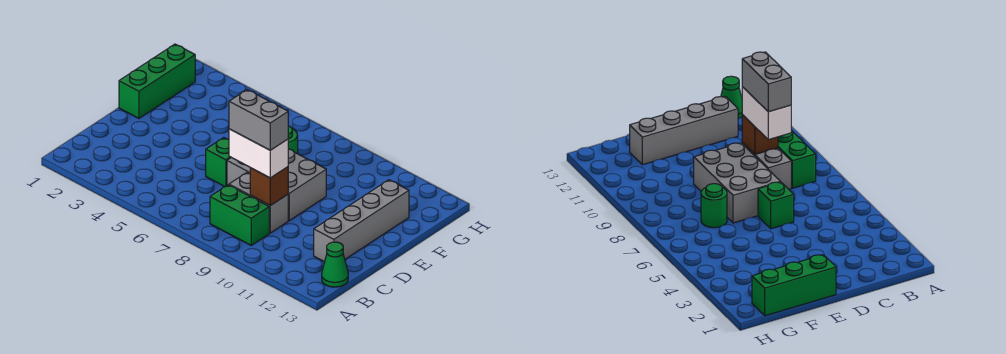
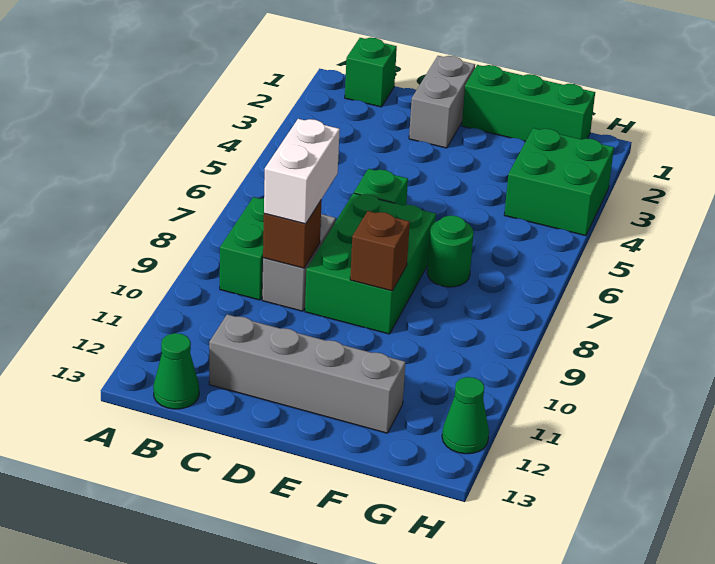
none -> green brick B1 level 1
grey brick C8:C9 level 4 -> grey brick D1:D2 level 1
grey brick D7:E9 level 1 -> green brick D7:E9 level 1
none -> brown brick E9 level 2
none -> green brick G3:H4 level 1
none -> green cone H12 level 1

